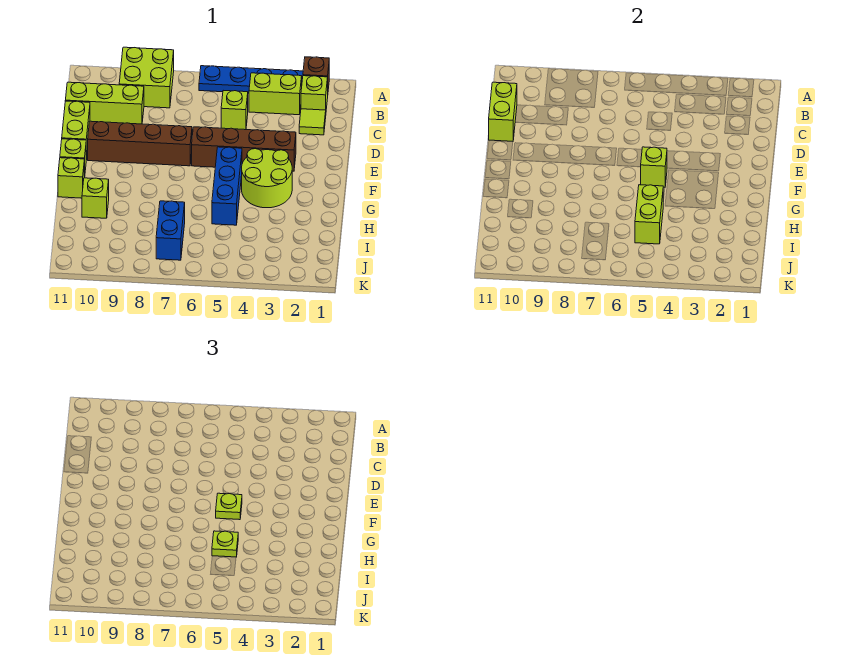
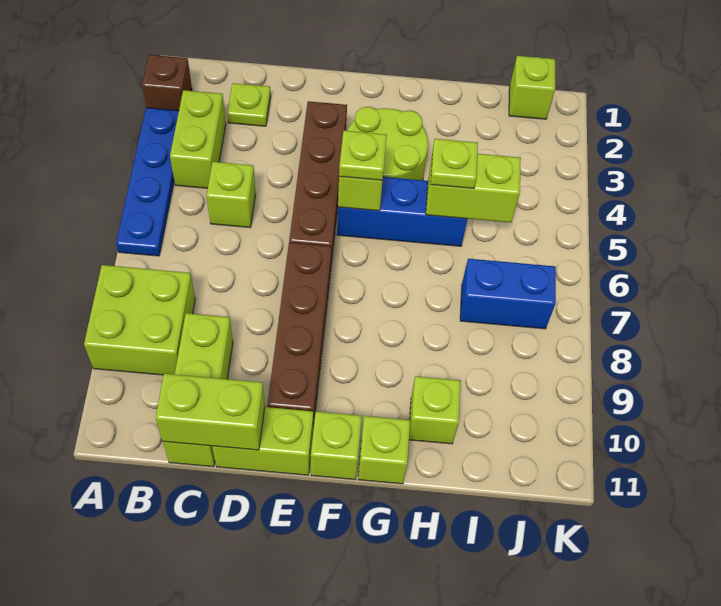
lime brick B2 level 1 -> lime brick J1 level 1
lime tile C2 level 1 -> lime plate C2 level 1

